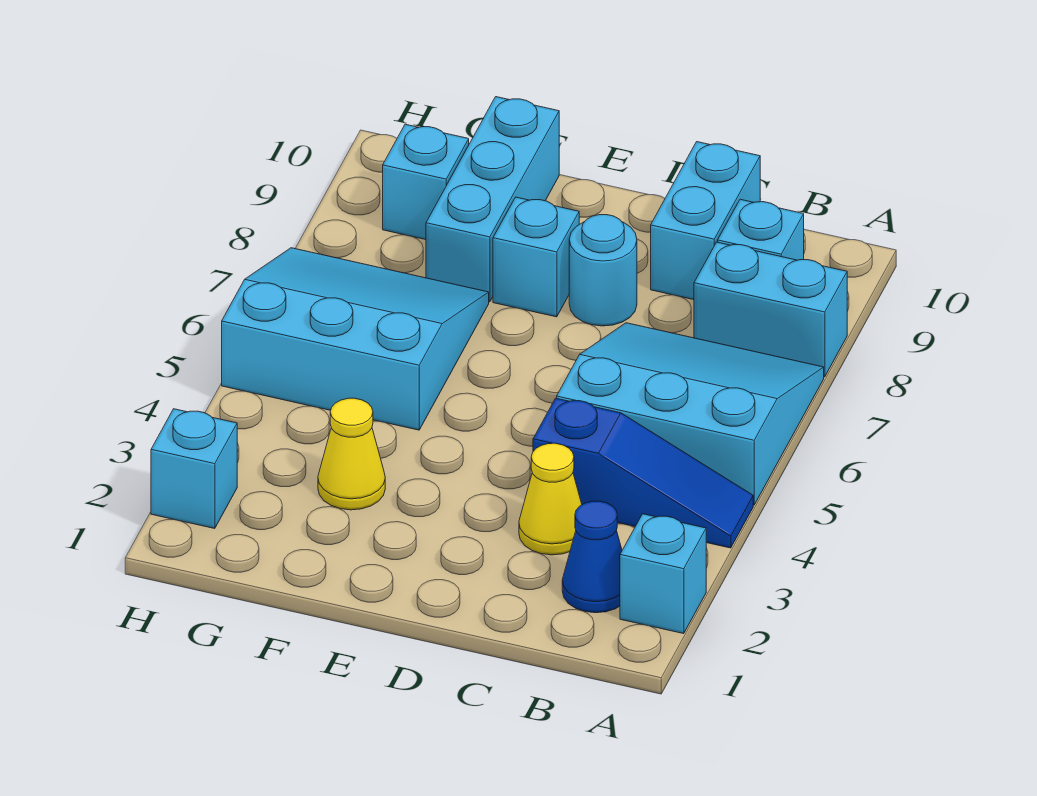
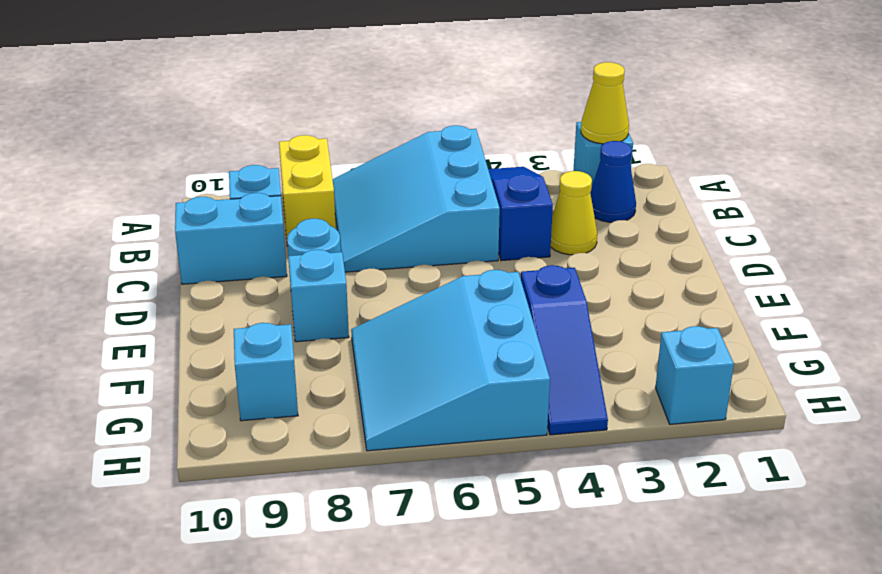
cyan brick A8:B8 level 1 -> yellow brick A8:B8 level 1
yellow cone F3 level 1 -> yellow cone A2 level 2
none -> blue slope F4:H4 level 1 top F
cyan brick F8:F10 level 1 -> none

